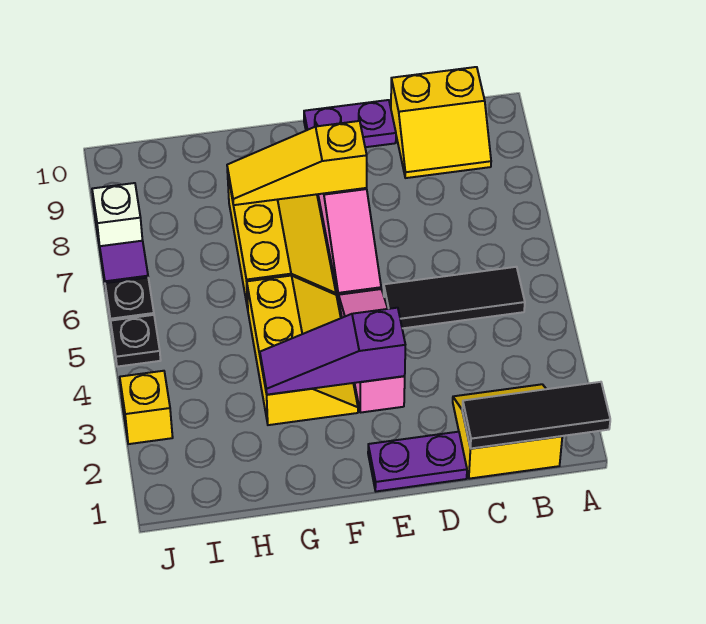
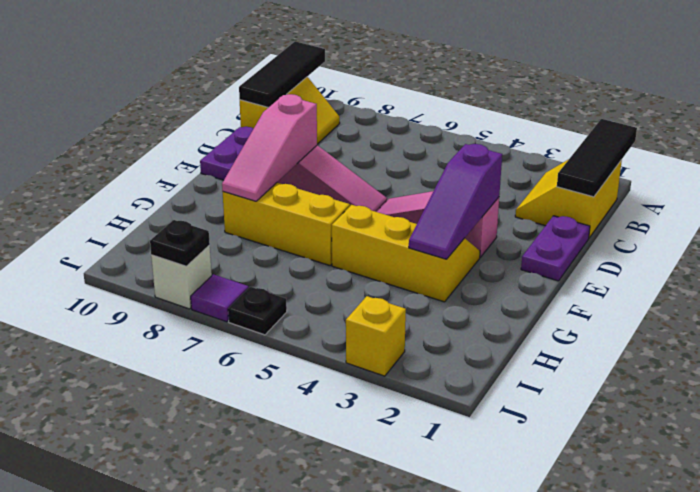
black tile B5:D5 level 1 -> black tile A10:C10 level 2
yellow slope E8:G8 level 2 top E -> pink slope E8:G8 level 2 top E
black plate J5 level 1 -> black plate J8 level 2

